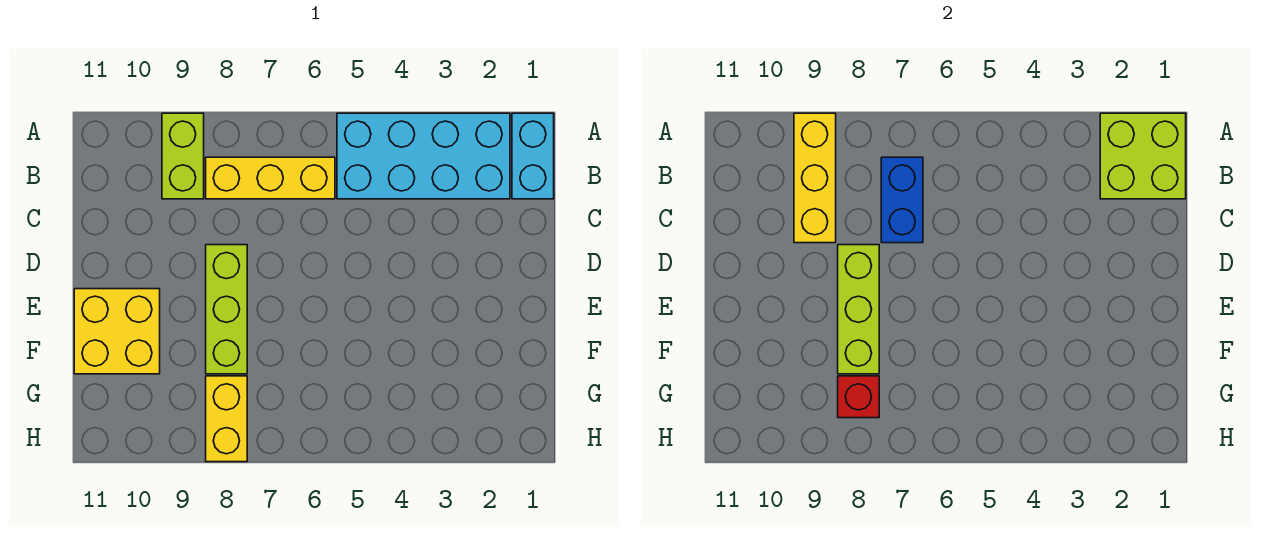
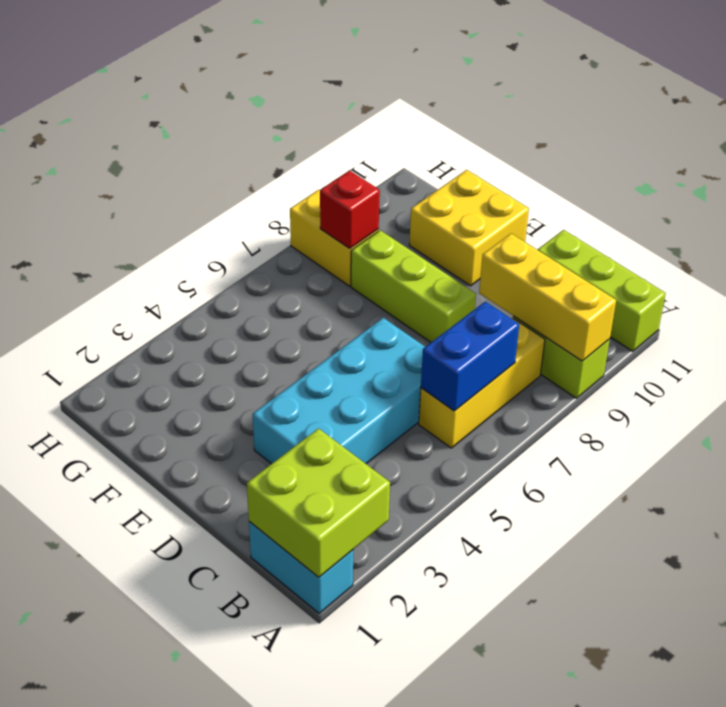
cyan brick A2:B5 level 1 -> cyan brick C3:D6 level 1
blue brick B7:C7 level 2 -> blue brick B6:B7 level 2
lime brick D8:F8 level 2 -> lime brick A11:C11 level 1

